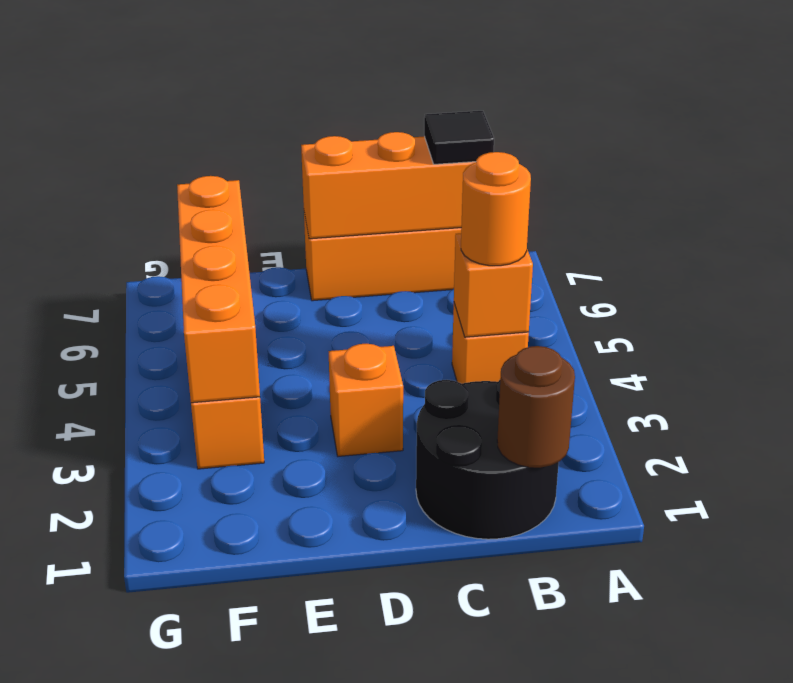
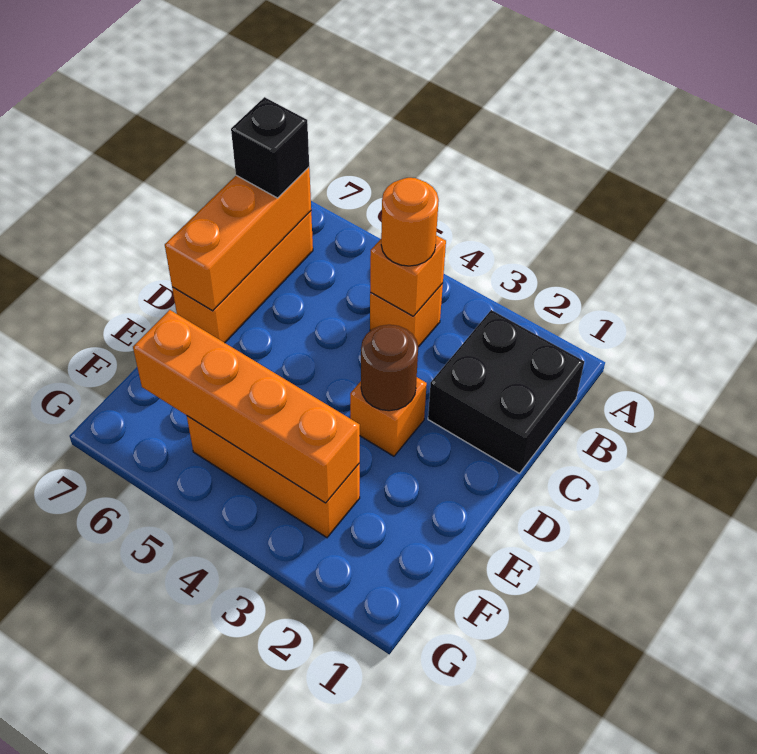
black round brick B1:C2 level 1 -> black brick B1:C2 level 1
brown round brick B1 level 2 -> brown round brick D3 level 2
black tile B7 level 3 -> black brick B7 level 3

